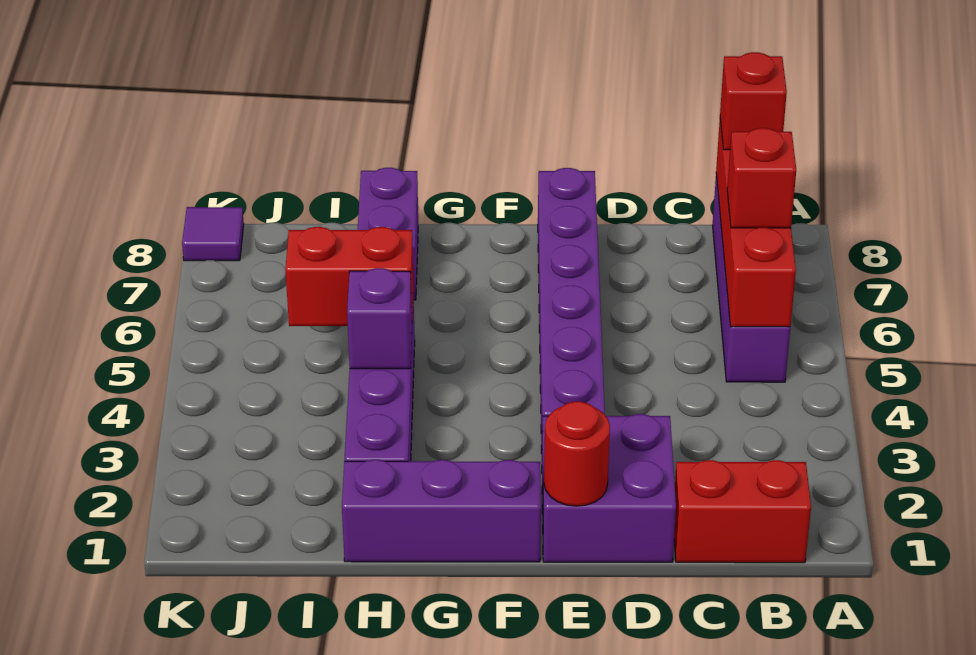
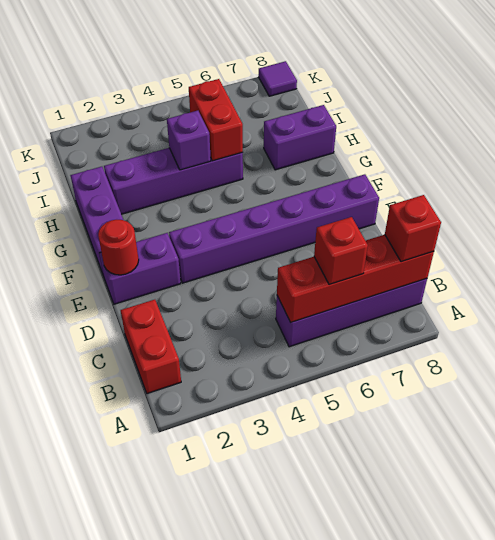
purple brick D1:E2 level 1 -> purple brick E1:E2 level 1

